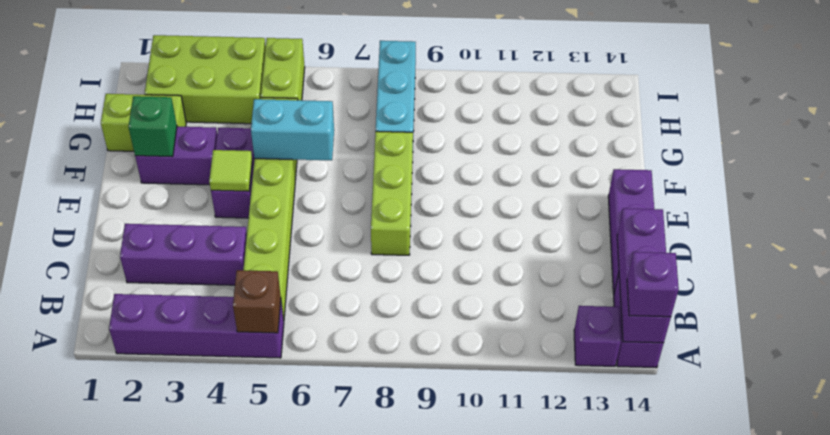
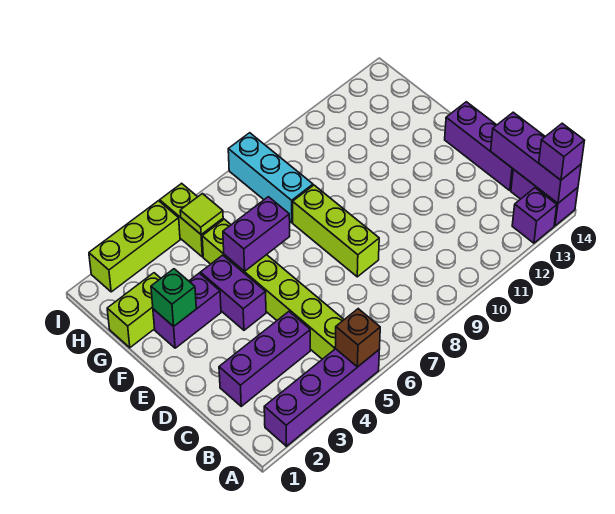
lime tile E4 level 2 -> lime tile H5 level 2
cyan brick F5:F6 level 2 -> purple brick F5:F6 level 2
lime brick H2:I4 level 1 -> lime brick I2:I4 level 1

